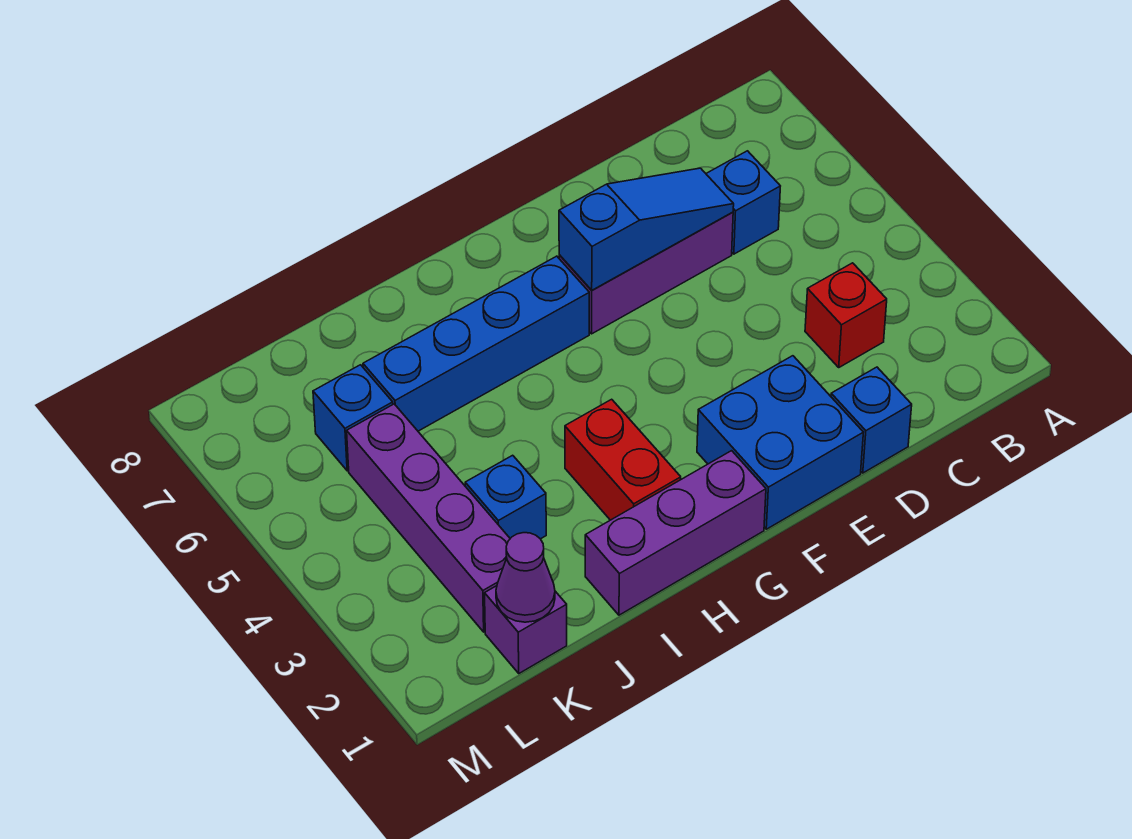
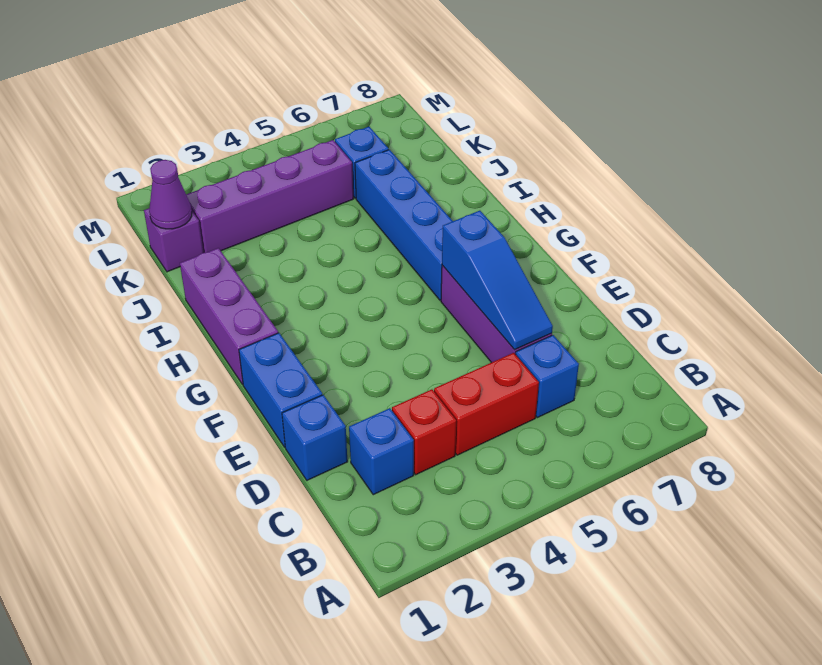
blue brick E1:F2 level 1 -> blue brick E1:F1 level 1
red brick H2:H3 level 1 -> red brick C4:C5 level 1
blue brick J3 level 1 -> blue brick C2 level 1

